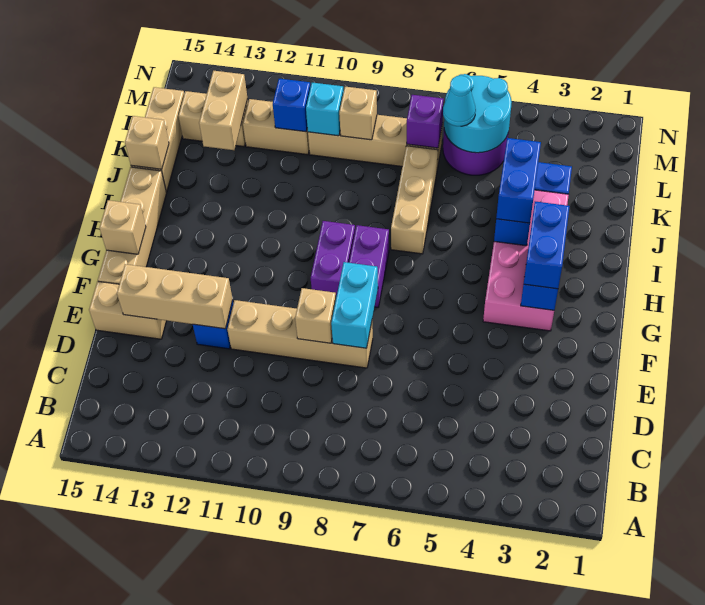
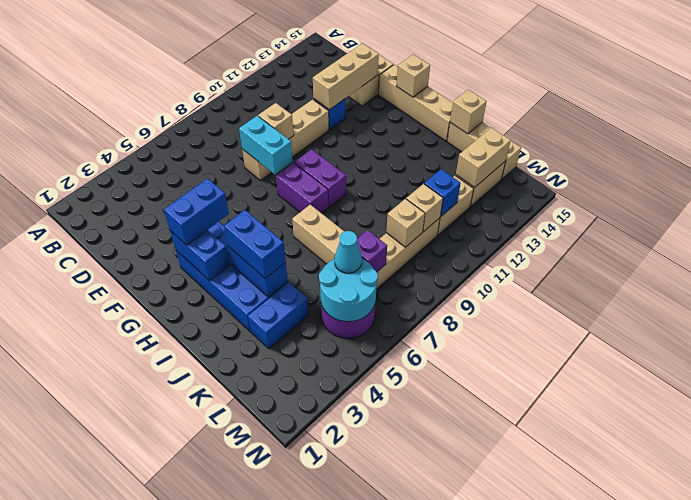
pink brick G3:J4 level 1 -> blue brick G3:J4 level 1
blue brick G3:H3 level 3 -> blue brick G3:G4 level 3
tan brick K13:L13 level 2 -> tan brick L13:L14 level 2
cyan brick L10 level 2 -> tan brick L10 level 2

